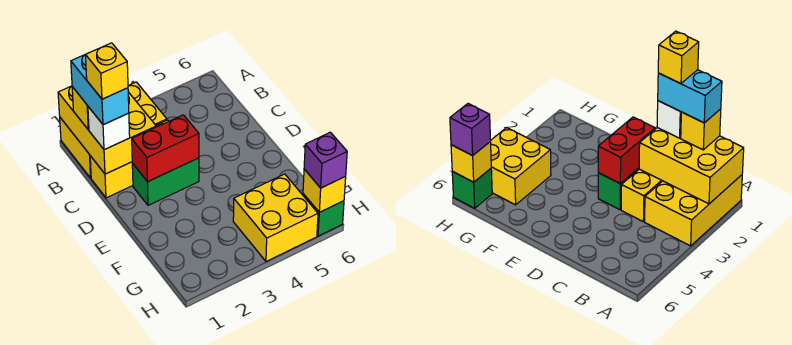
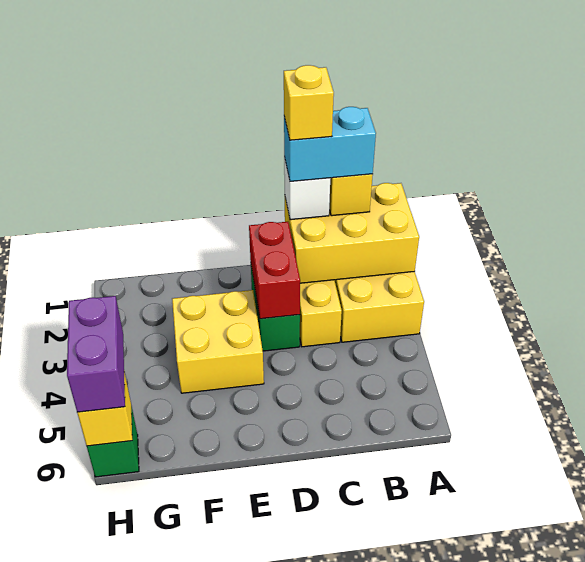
yellow brick G4:H5 level 1 -> yellow brick E3:F4 level 1
purple brick H6 level 3 -> purple brick H5:H6 level 3

